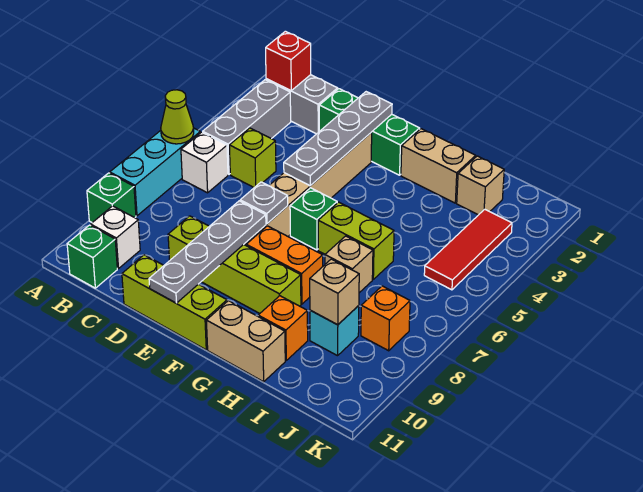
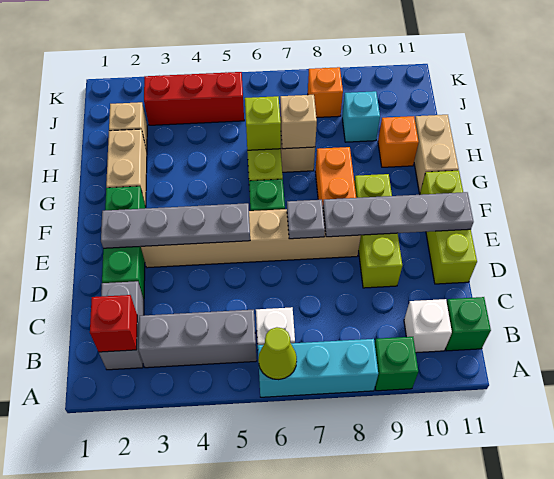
lime brick C5 level 1 -> lime brick H6 level 2
lime brick D9:G9 level 1 -> lime brick D9:F9 level 1
tan brick I9 level 2 -> tan brick H7 level 2
red tile J3:J5 level 1 -> red brick J3:J5 level 1

